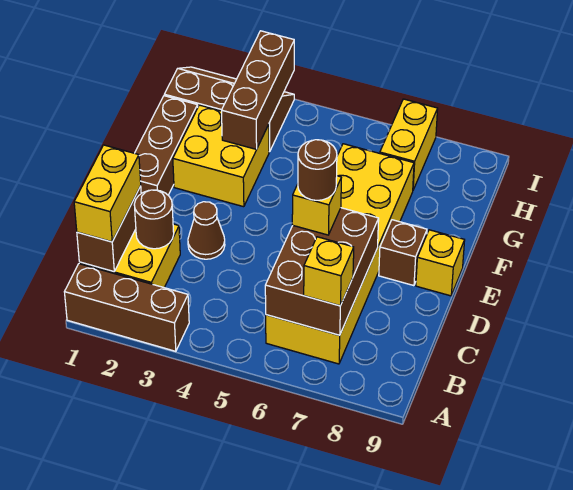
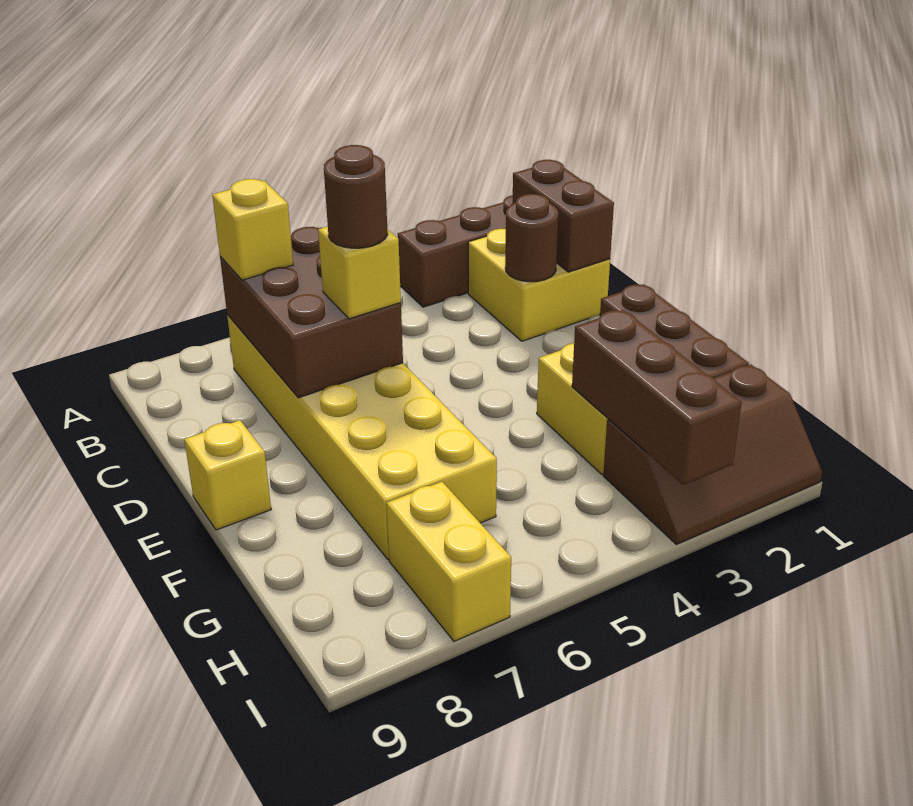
yellow brick B1:C1 level 3 -> none
brown cone D3 level 1 -> none
brown brick E8 level 1 -> none

